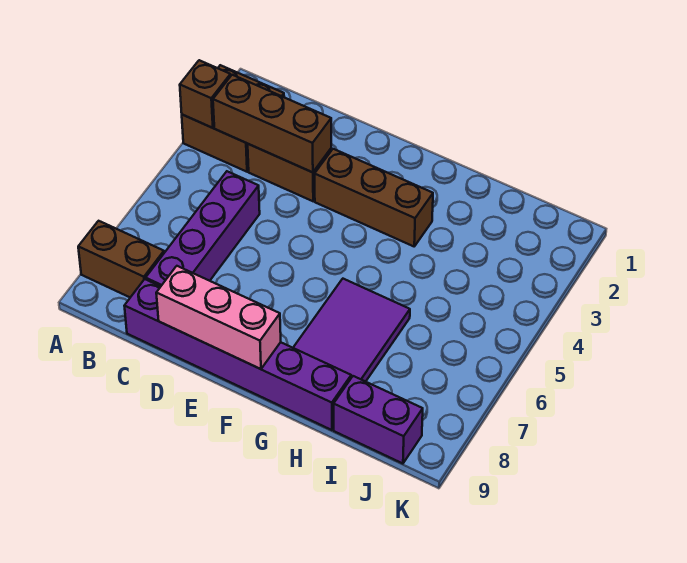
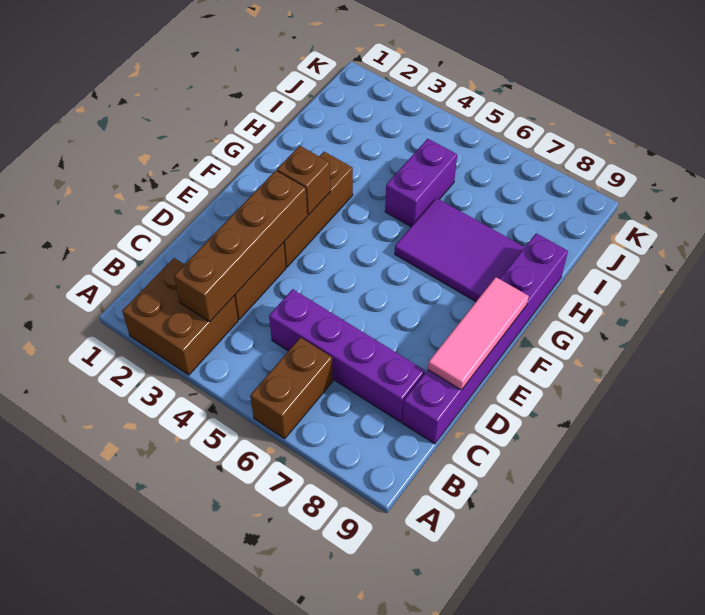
brown brick A3 level 2 -> brown brick F3 level 2
brown brick A8:B8 level 1 -> brown brick A6:B6 level 1
brown brick B3:D3 level 2 -> brown brick B3:E3 level 2
pink brick D9:F9 level 2 -> pink tile D9:F9 level 2
purple brick I9:J9 level 1 -> purple brick H5:I5 level 1

